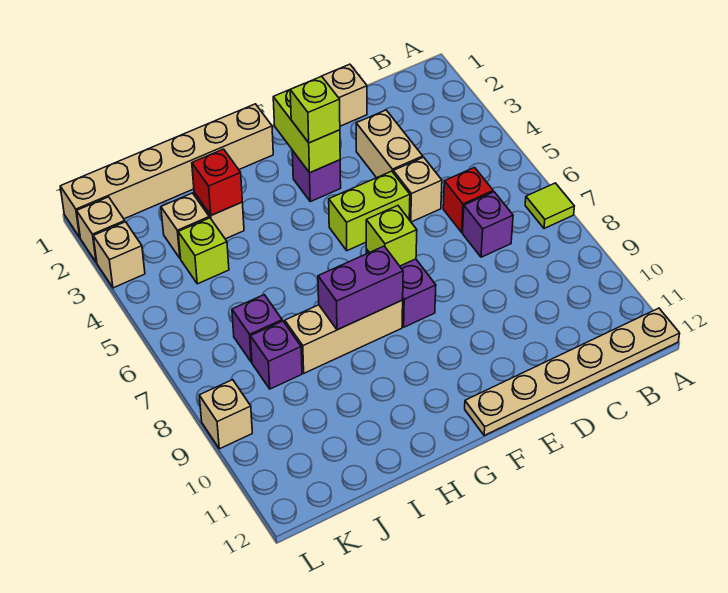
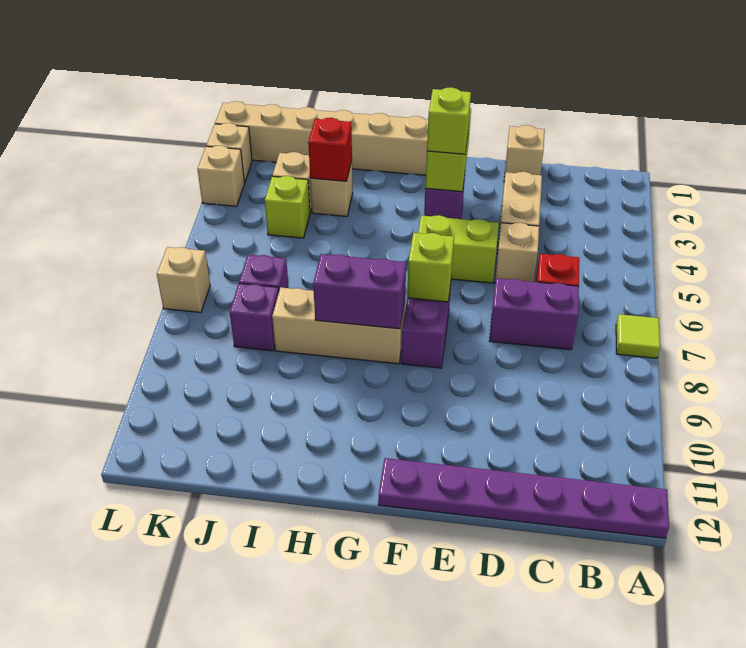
tan plate A12:F12 level 1 -> purple plate A12:F12 level 1
purple brick C7 level 1 -> purple brick C7:D7 level 1
tan brick L9 level 1 -> tan brick L7 level 1

